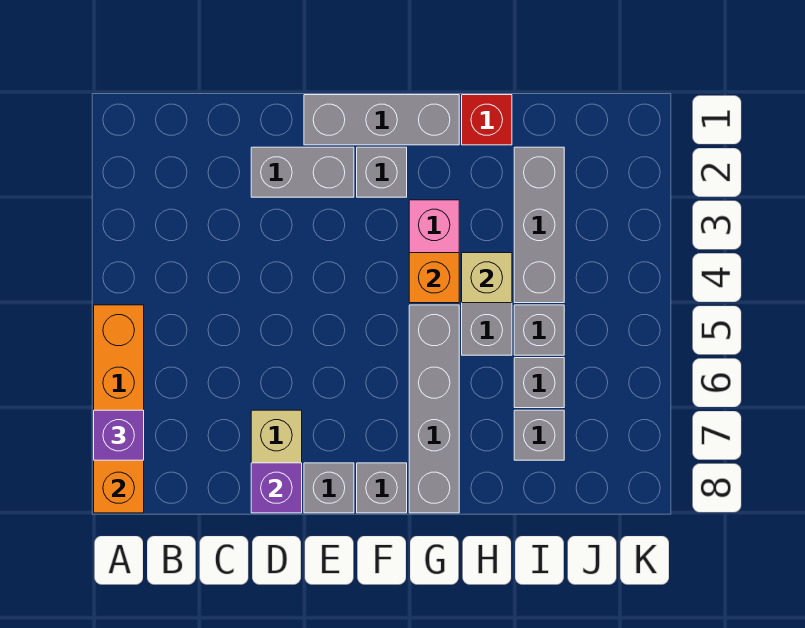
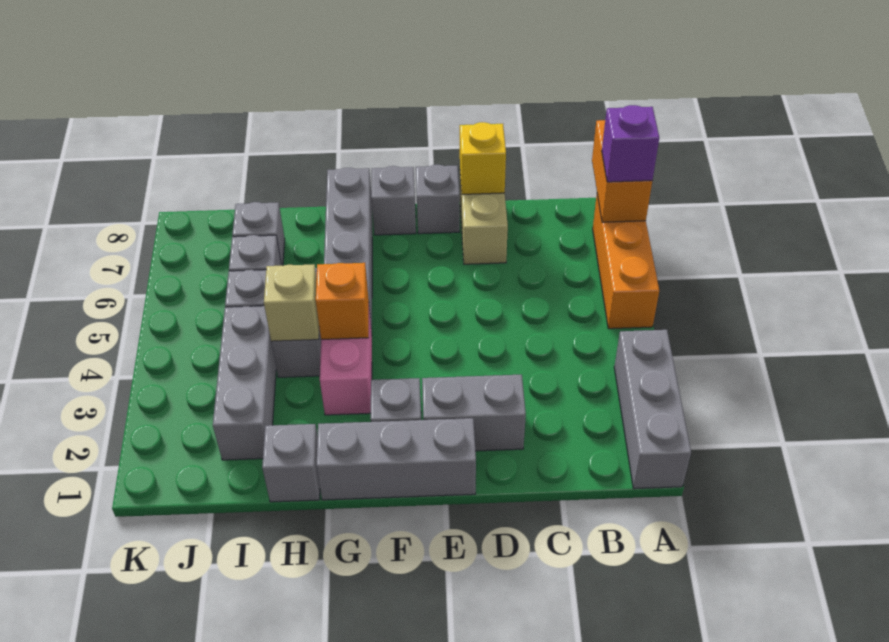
none -> grey brick A1:A3 level 1
purple brick D8 level 2 -> yellow brick D8 level 2
red brick H1 level 1 -> grey brick H1 level 1

